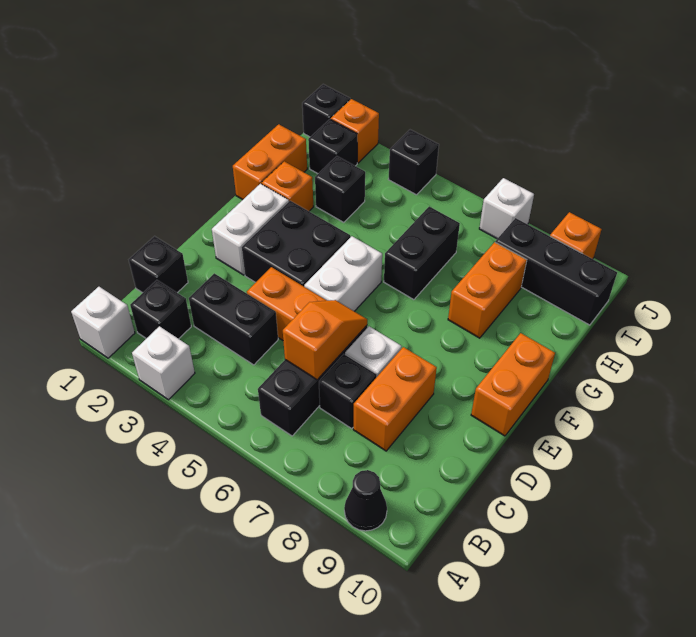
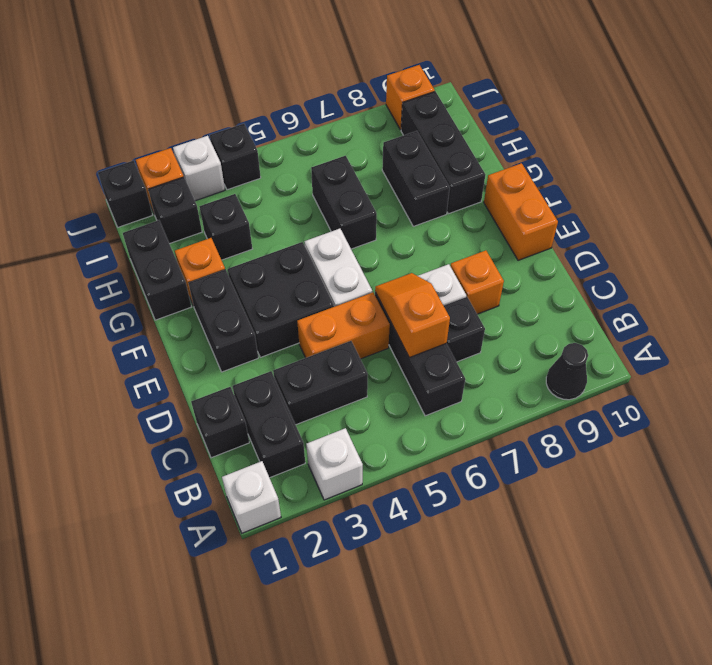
black brick B2 level 1 -> black brick B2:C2 level 1
orange brick C8:D8 level 1 -> orange brick D8 level 1
white brick E2:F2 level 1 -> black brick E2:F2 level 1
orange brick G1:H1 level 1 -> black brick G1:H1 level 1
orange brick G8:H8 level 1 -> black brick G8:H8 level 1
black brick I8:I10 level 1 -> black brick G9:I9 level 1
white brick J7 level 1 -> white brick J3 level 1

